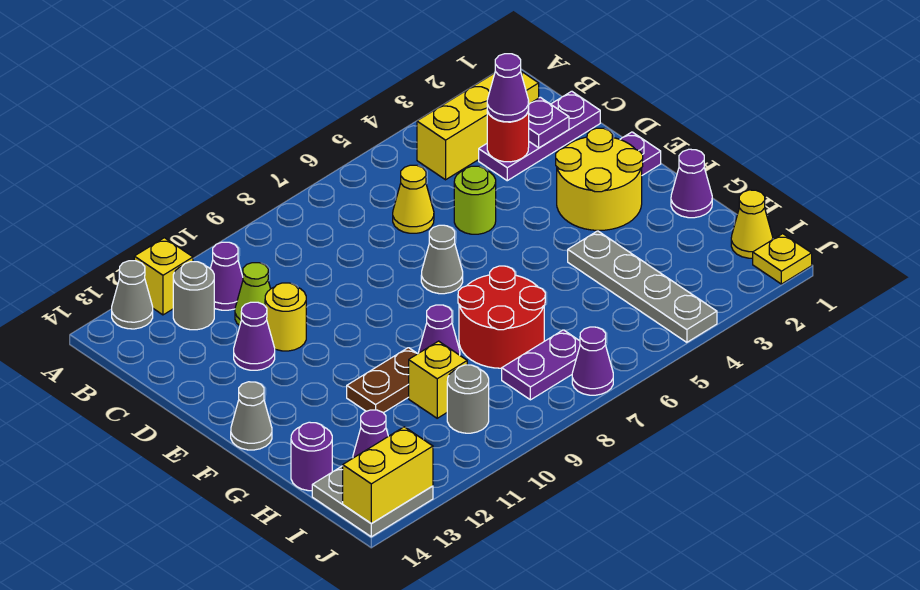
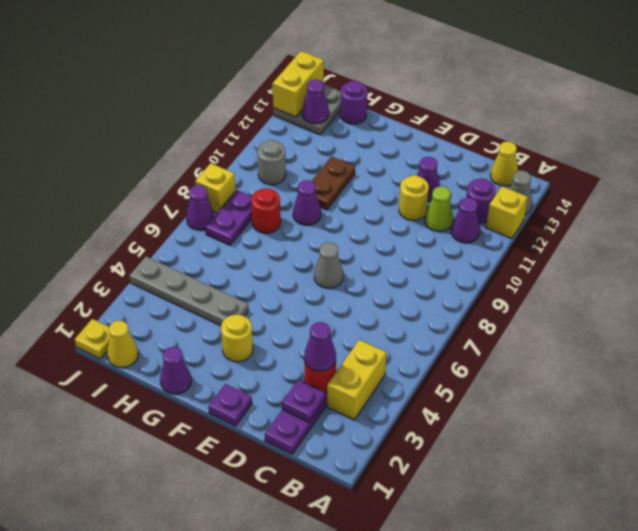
yellow brick B2:B4 level 1 -> yellow brick B3:B4 level 1
grey round brick B12 level 1 -> purple round brick B12 level 1
yellow cone C6 level 1 -> yellow cone B14 level 1
lime round brick D5 level 1 -> none
yellow round brick E2:F3 level 1 -> yellow round brick F3 level 1
grey cone F14 level 1 -> none
red round brick G7:H8 level 1 -> red round brick H8 level 1
yellow brick H10 level 1 -> yellow brick J8 level 1

